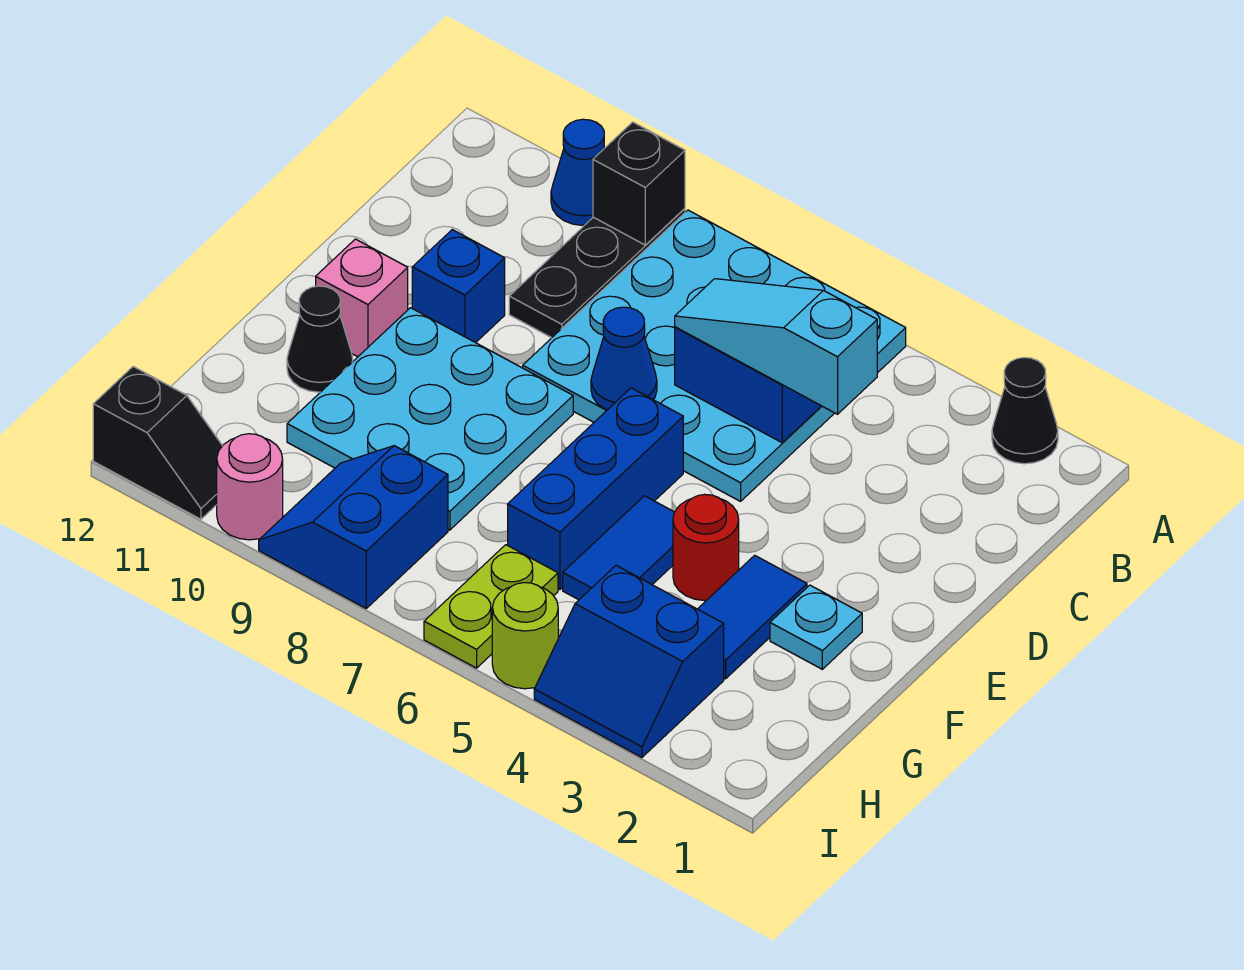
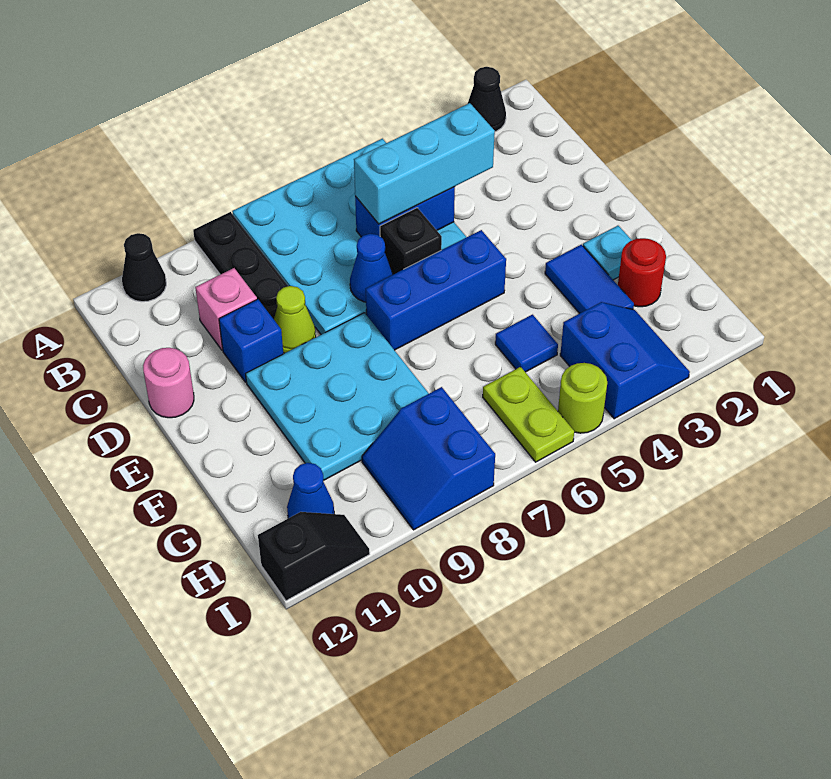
black brick A9 level 2 -> black brick D6 level 2
blue cone A10 level 1 -> blue cone H11 level 1
cyan slope C4:C6 level 3 top 4 -> cyan brick C4:C6 level 3
none -> lime cone D9 level 1
blue brick E6:G6 level 1 -> blue brick E5:E7 level 1
pink brick E11 level 1 -> pink brick C10 level 1
red round brick F4 level 1 -> red round brick G2 level 1
blue tile F5:G5 level 1 -> blue tile G5 level 1
black cone F11 level 1 -> black cone A11 level 1
blue slope H3:I4 level 1 top H -> blue slope H3:I4 level 1 top 4
pink round brick I10 level 1 -> pink round brick D12 level 1

